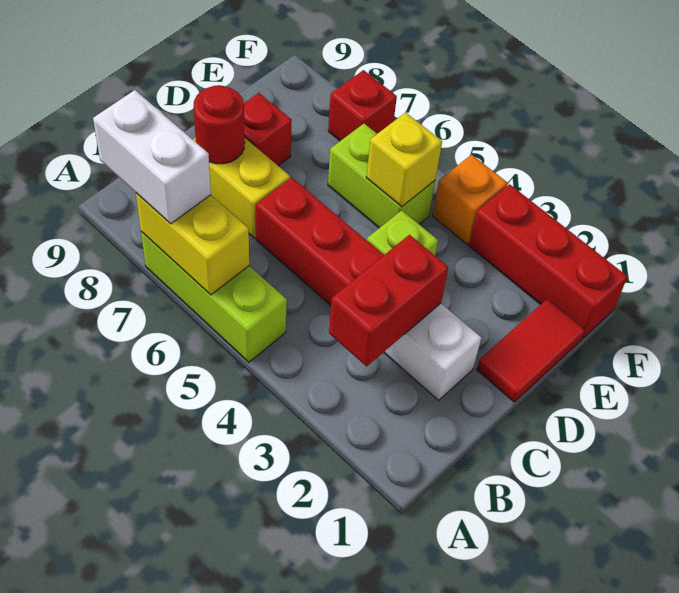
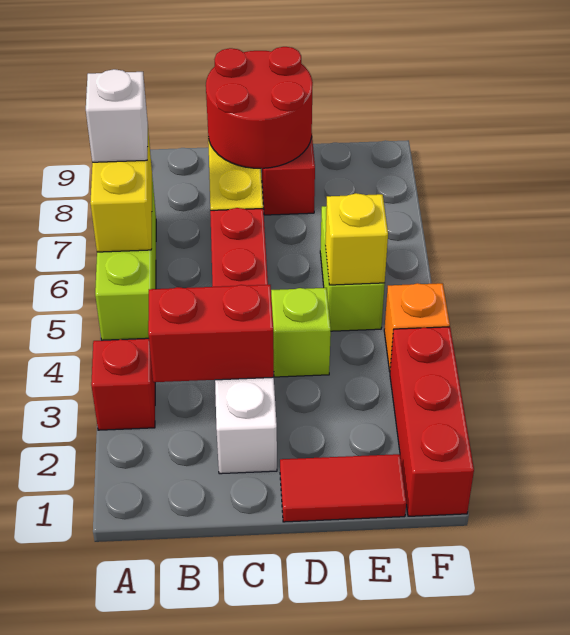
white brick A7:A8 level 3 -> white brick A7 level 3
red round brick C8 level 2 -> red round brick C8:D9 level 2
red brick F7 level 1 -> red brick A3 level 1

